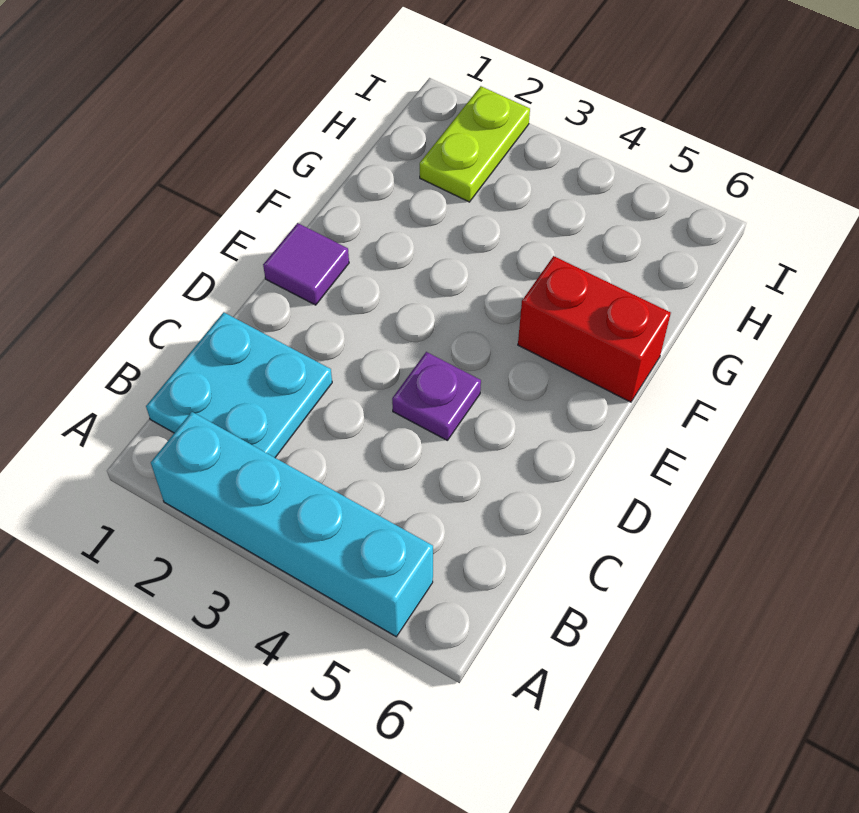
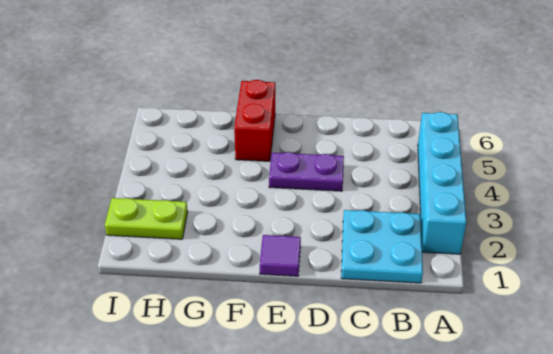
purple plate D4 level 1 -> purple plate D4:E4 level 1

